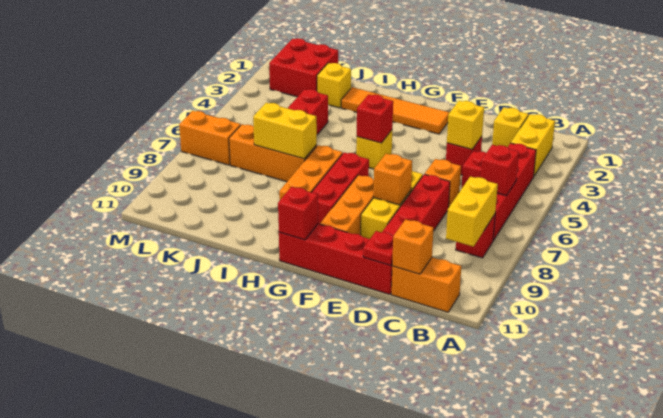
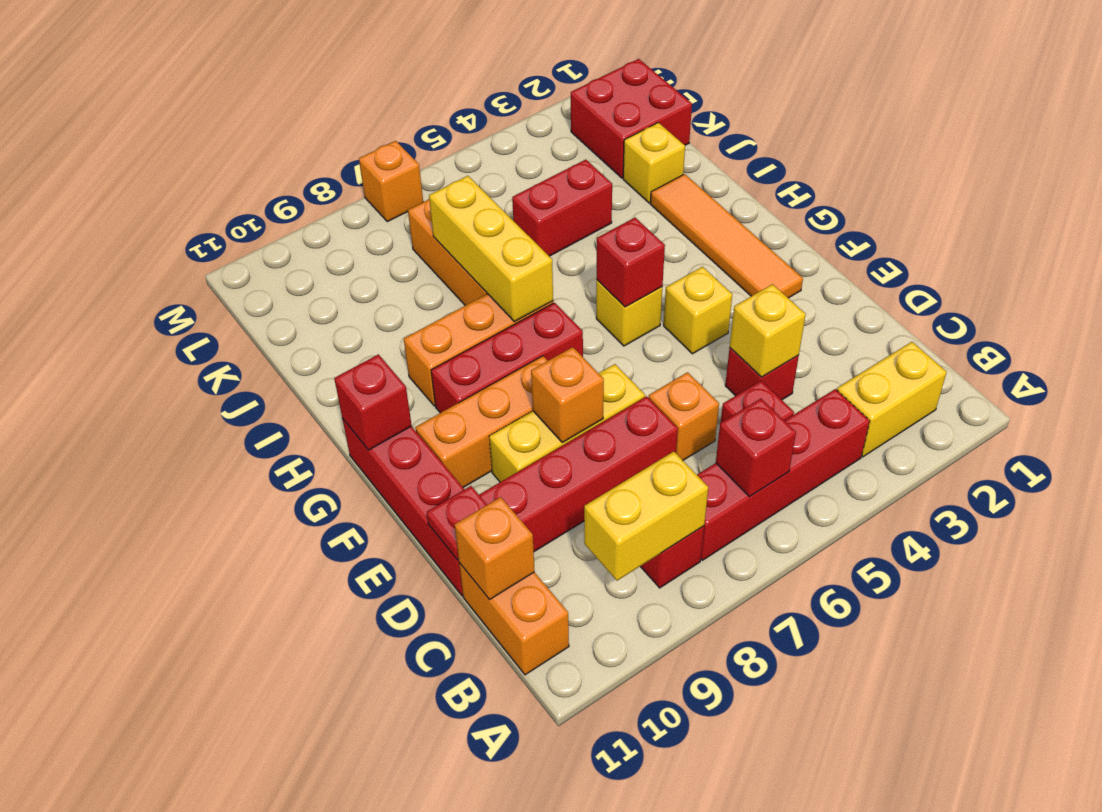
yellow brick C2 level 1 -> yellow brick F4 level 1
yellow brick I7:J7 level 2 -> yellow brick H7:J7 level 2
orange brick L7:M7 level 1 -> orange brick M7 level 1

